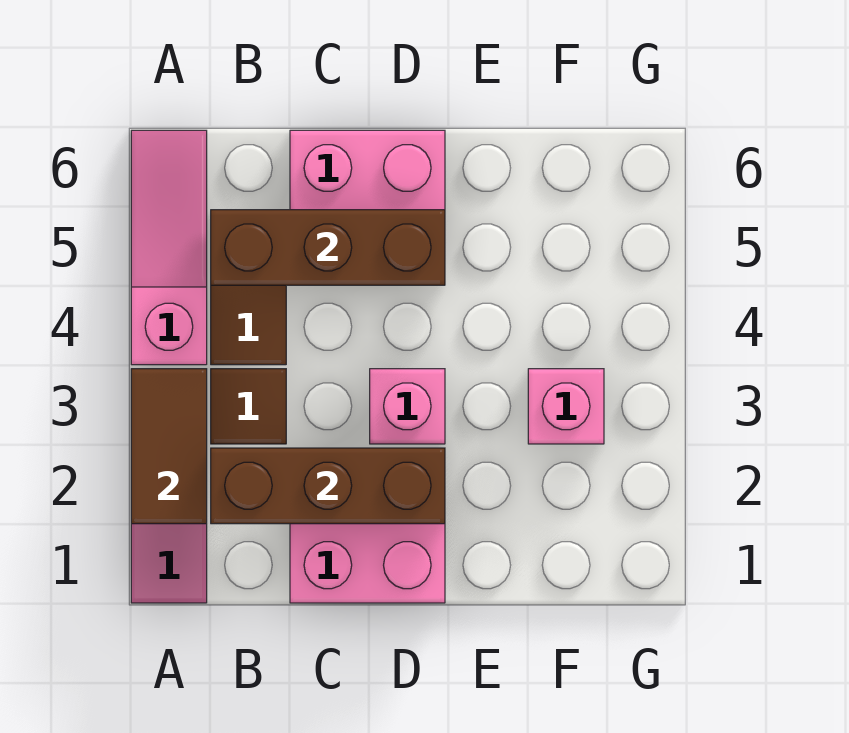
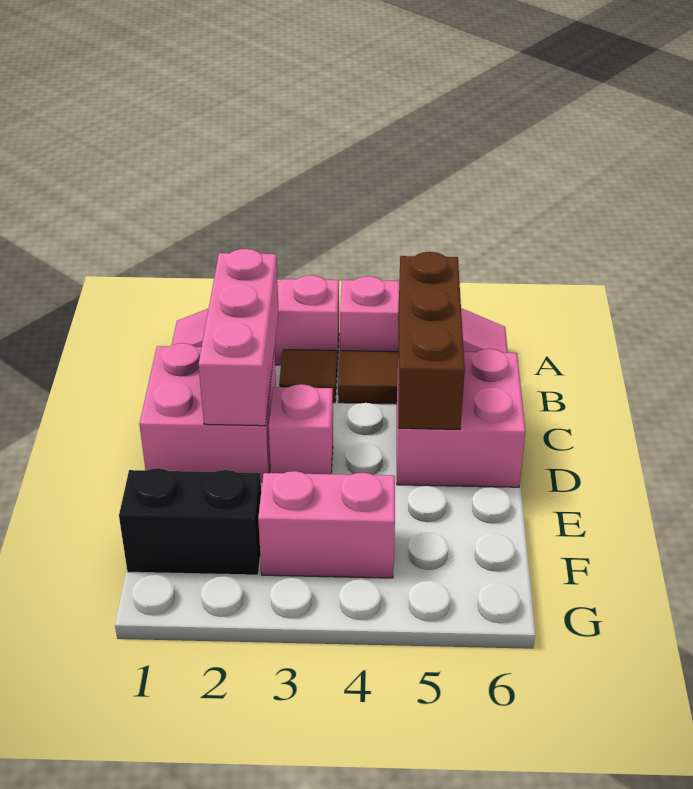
brown tile A2:A3 level 2 -> none
brown brick B2:D2 level 2 -> pink brick B2:D2 level 2
none -> black brick F1:F2 level 1
pink brick F3 level 1 -> pink brick F3:F4 level 1

